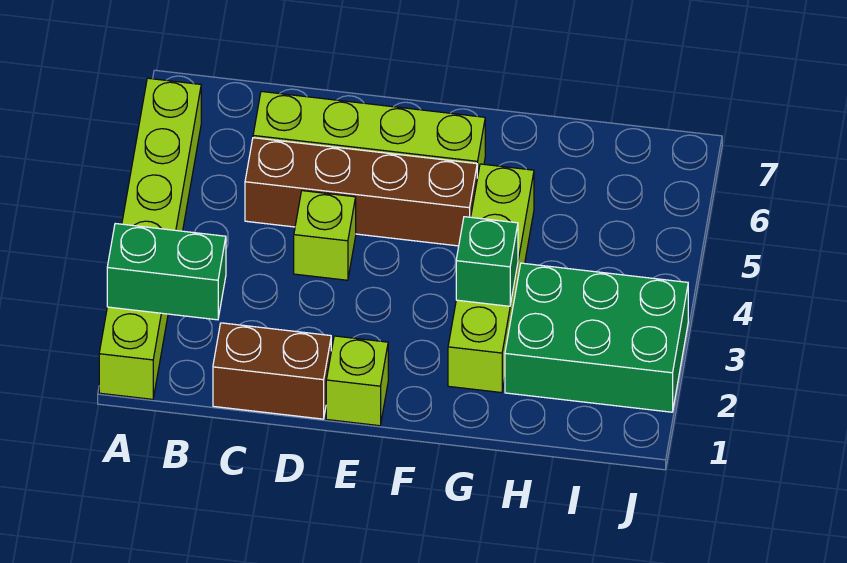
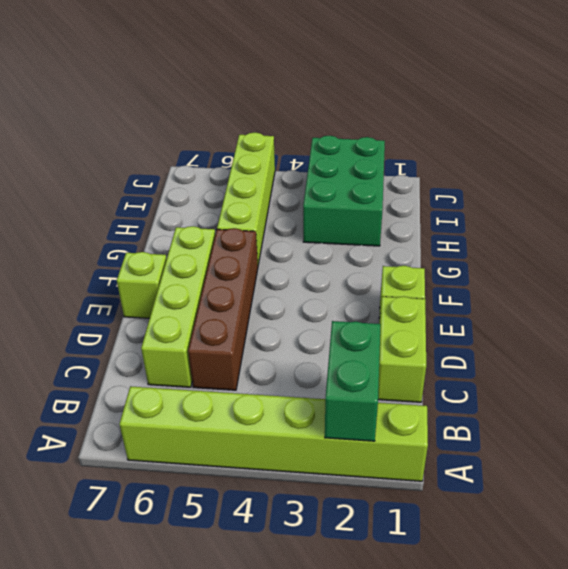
brown brick C1:D1 level 1 -> lime brick C1:D1 level 1
lime brick D4 level 1 -> lime brick E7 level 1
lime brick G2:G5 level 1 -> lime brick G5:J5 level 1
green brick G3 level 2 -> none

